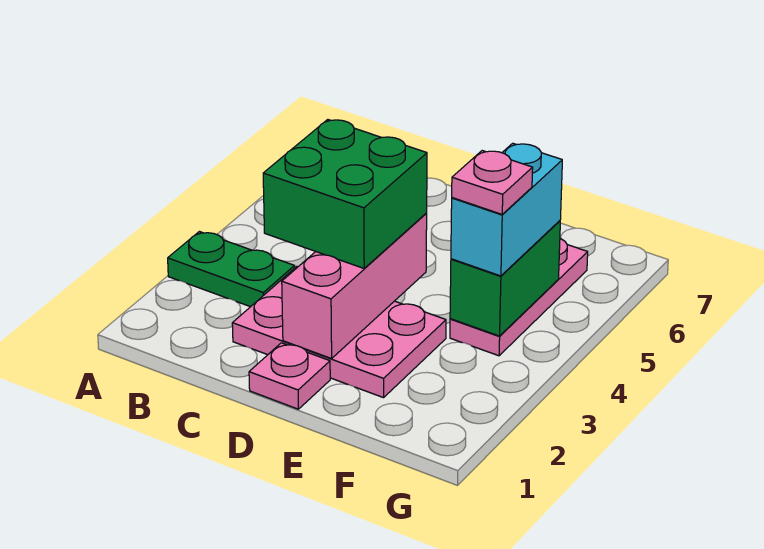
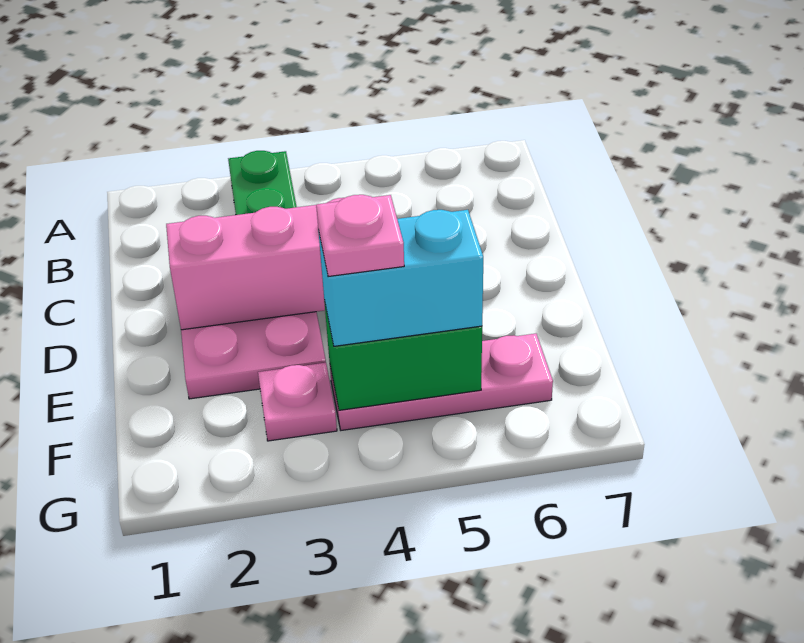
green brick C3:D4 level 3 -> none
pink plate D1 level 1 -> pink plate F3 level 1

